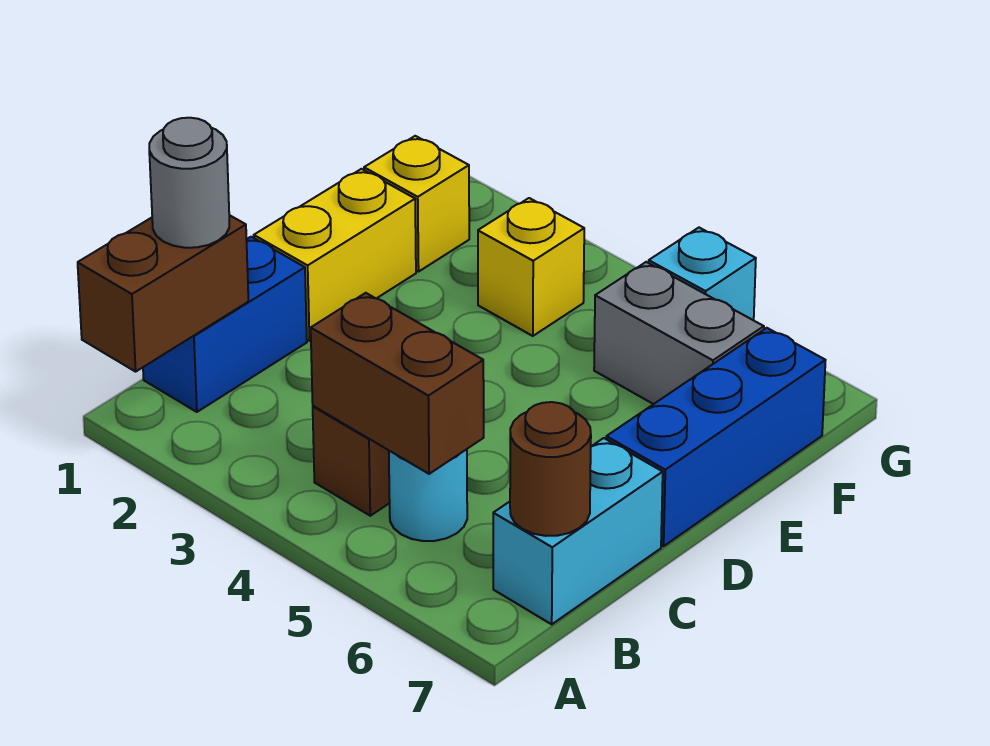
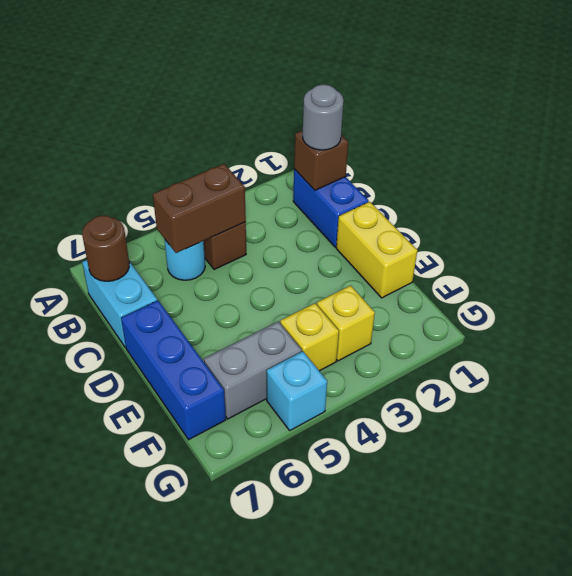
brown brick A1:B1 level 2 -> brown brick B1 level 2
yellow brick F1 level 1 -> yellow brick F4 level 1

